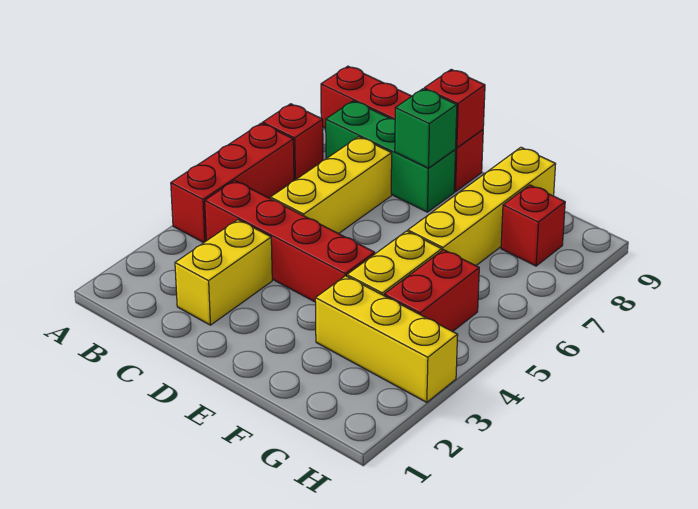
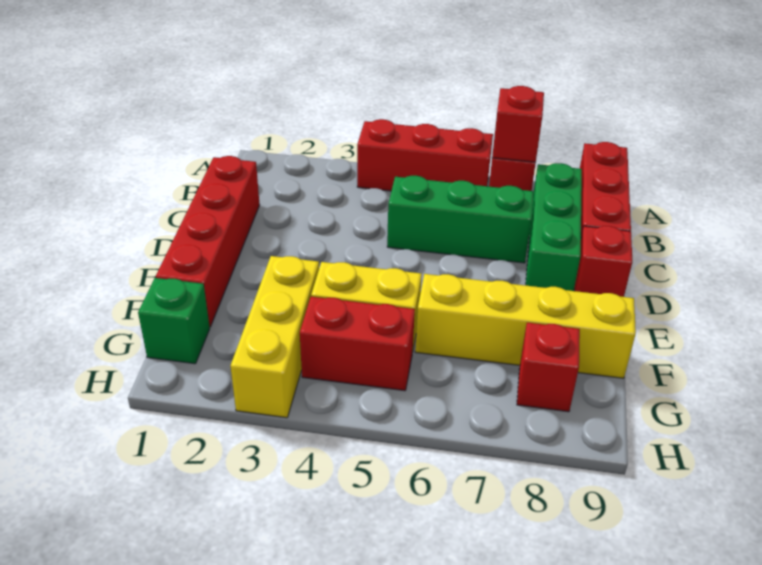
red brick B4:E4 level 1 -> red brick C1:F1 level 1
yellow brick C2:C3 level 1 -> none
yellow brick C5:C7 level 1 -> green brick C5:C7 level 1
green brick D8 level 2 -> green brick G1 level 1
red brick D9 level 2 -> red brick A7 level 2

